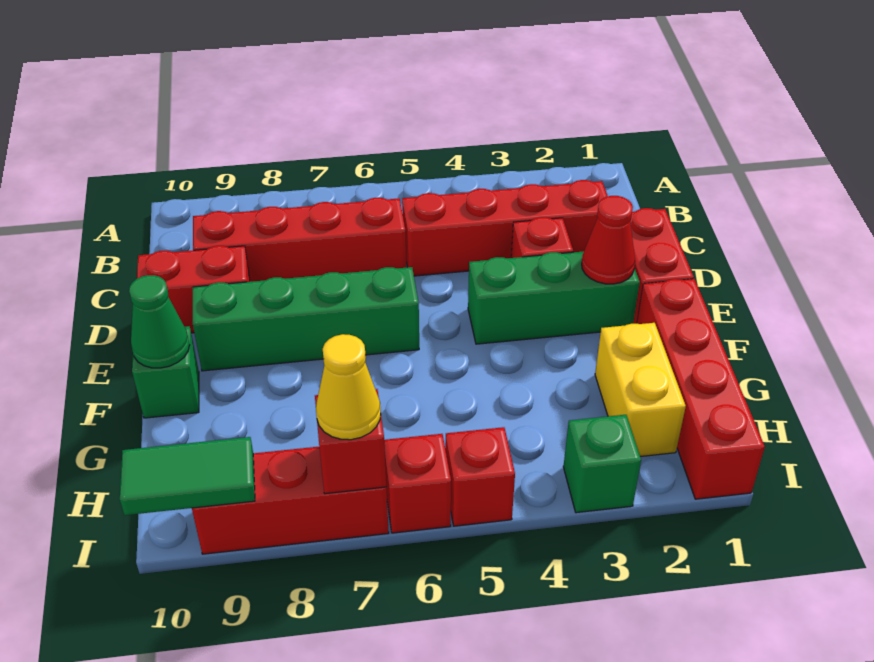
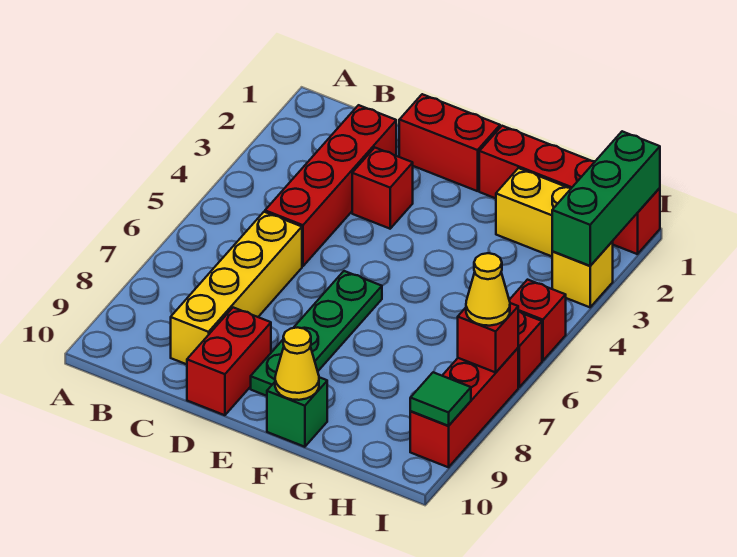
red brick C6:C9 level 1 -> yellow brick C6:C9 level 1
green brick E2:E4 level 1 -> green brick I1:I3 level 2
red cone E2 level 2 -> none
green brick E6:E9 level 1 -> green plate E6:E9 level 1
green cone F10 level 2 -> yellow cone F10 level 2
green brick I3 level 1 -> yellow brick I3 level 1
green tile I9:I10 level 2 -> green tile I9 level 2

